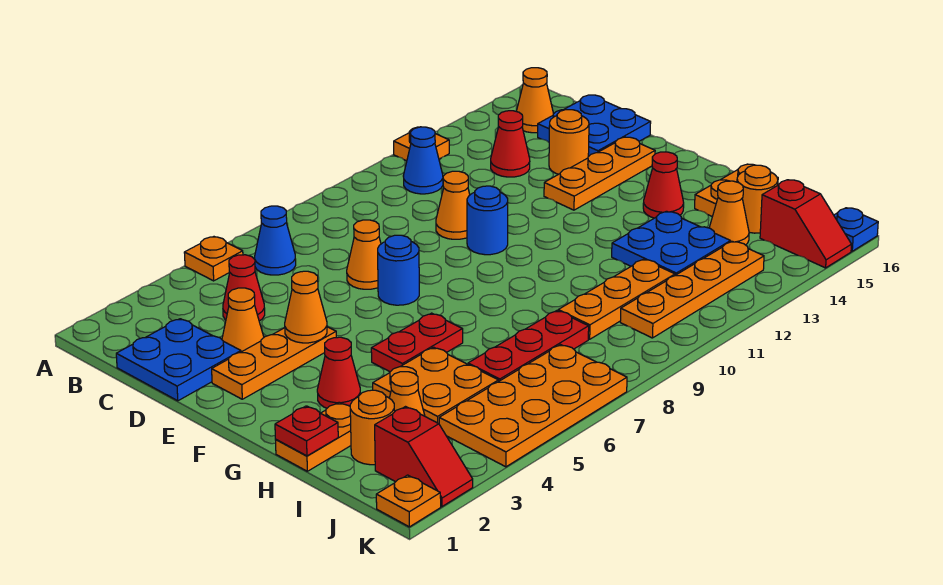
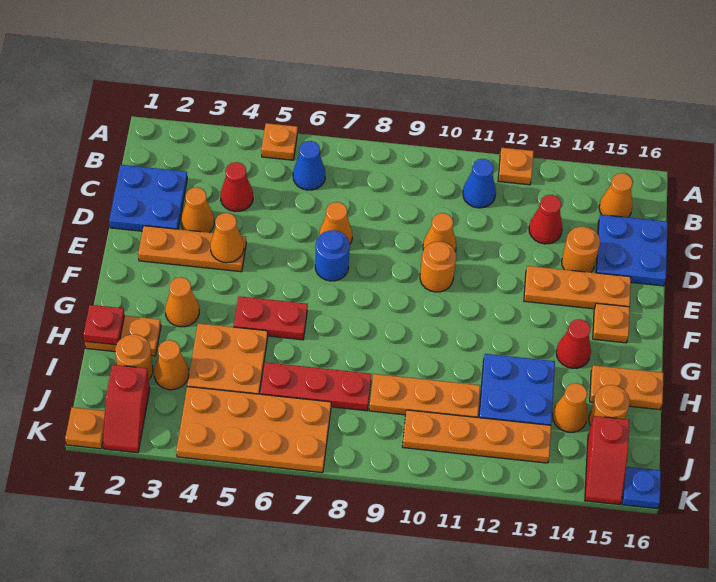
blue round brick E10 level 1 -> orange round brick E10 level 1
none -> orange plate F15 level 1
red cone G3 level 1 -> orange cone G3 level 1

